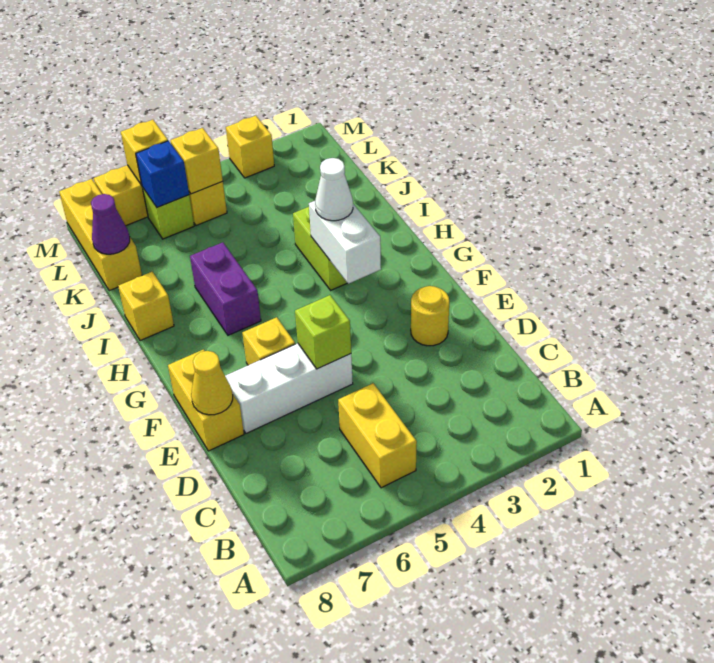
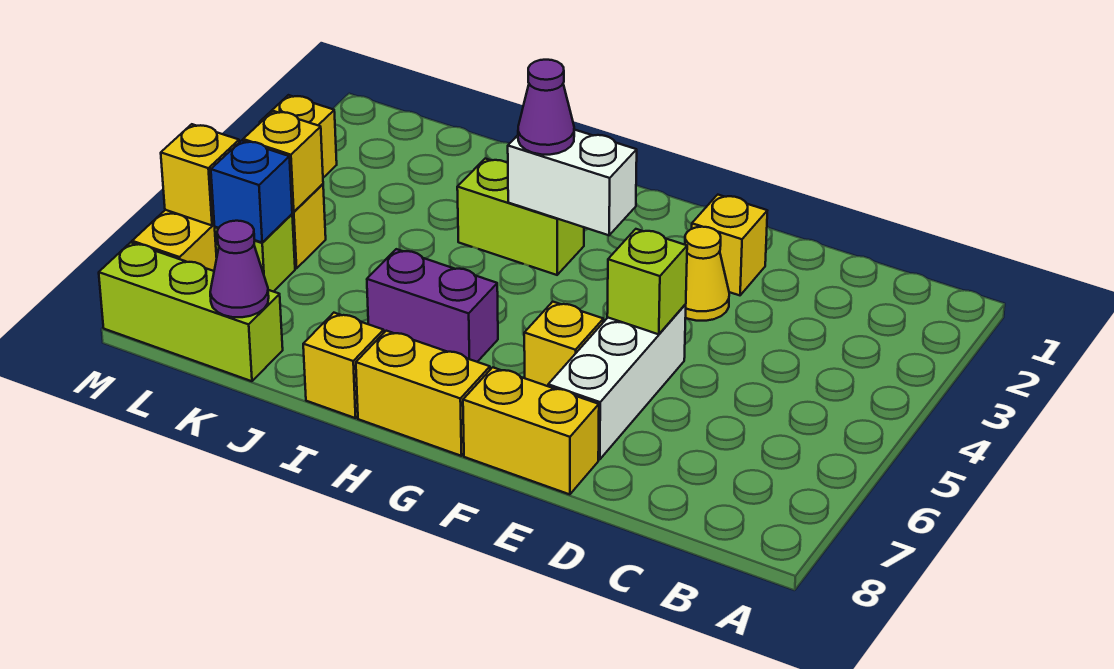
yellow brick B5:C5 level 1 -> yellow brick G8:H8 level 1
yellow round brick E2 level 1 -> yellow brick E2 level 1
yellow cone E8 level 2 -> yellow cone E3 level 1
white cone H3 level 3 -> purple cone H3 level 3
yellow brick K8:M8 level 1 -> lime brick K8:M8 level 1

